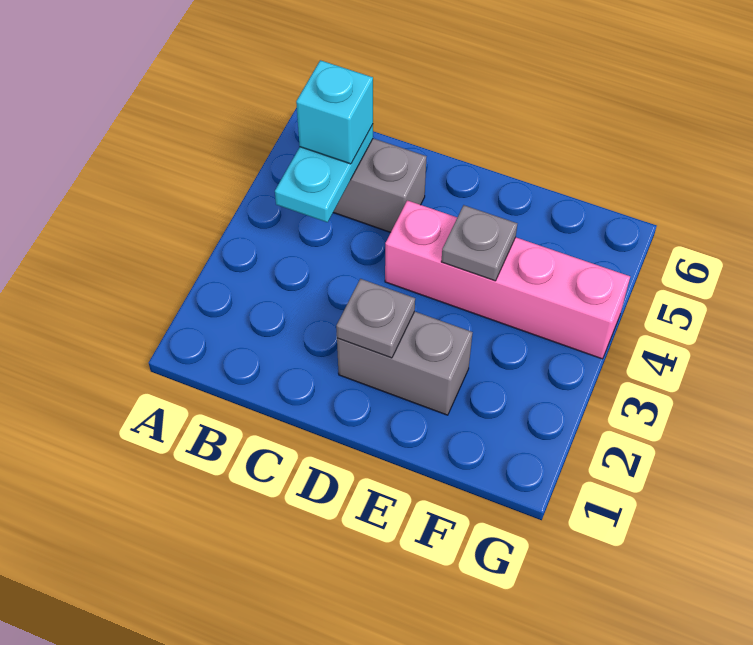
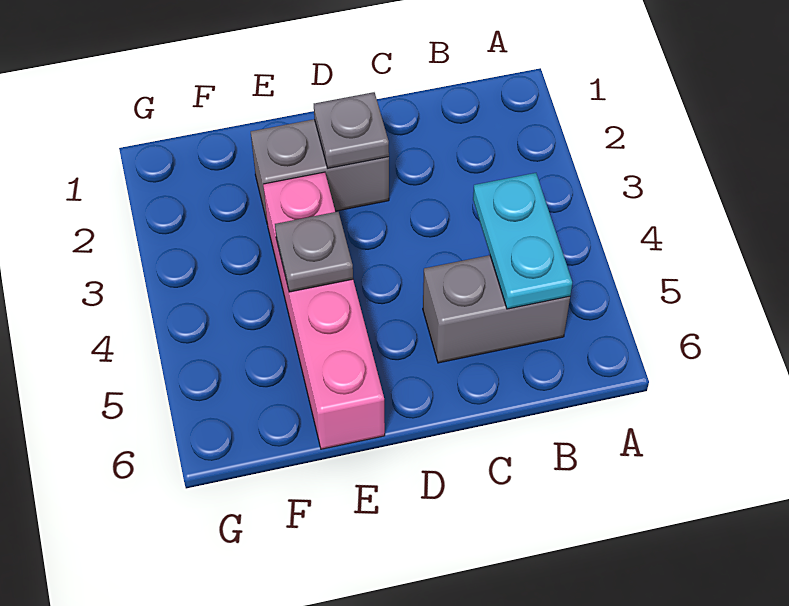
cyan brick B5 level 3 -> none
pink brick D4:G4 level 1 -> pink brick E3:E6 level 1

